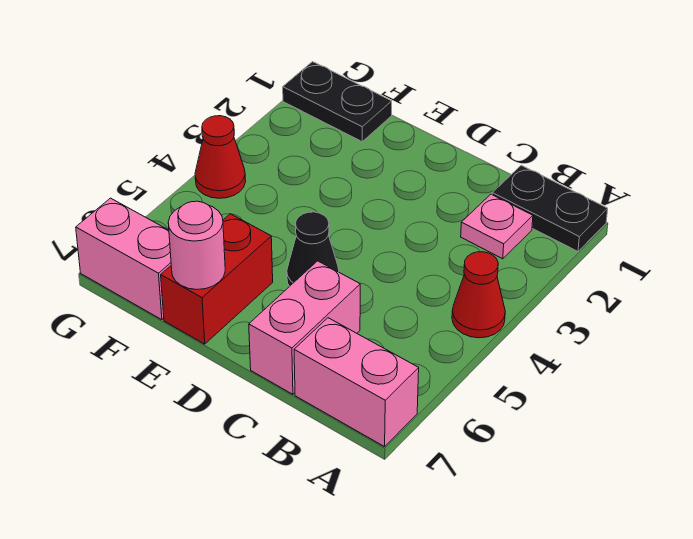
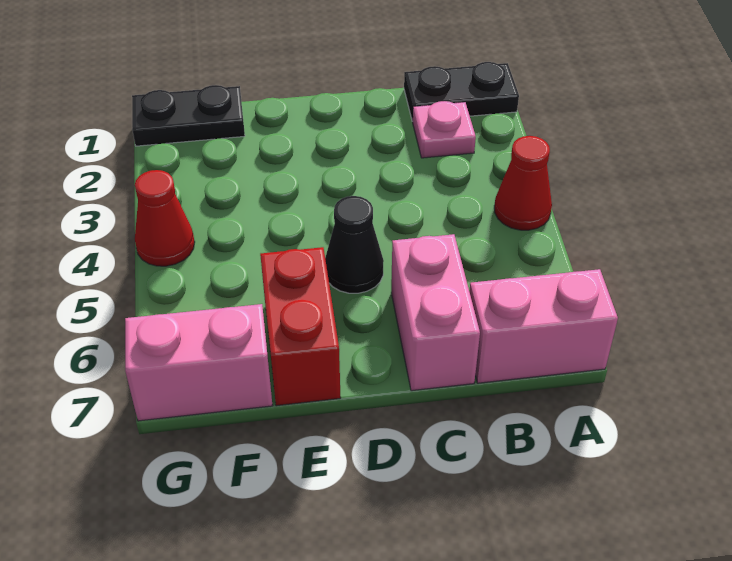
pink round brick E7 level 2 -> none

